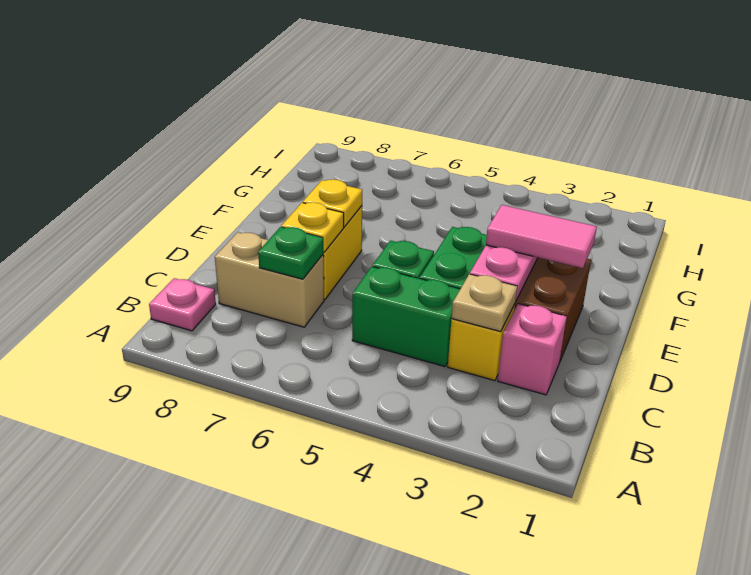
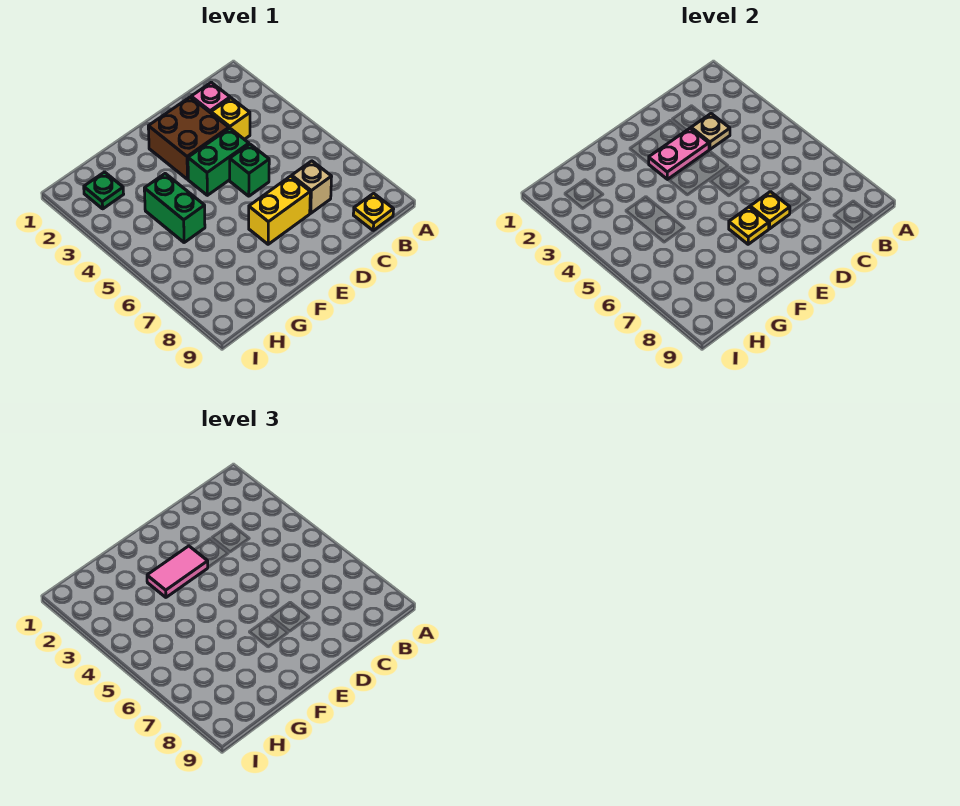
pink plate B9 level 1 -> yellow plate B9 level 1
green brick C4:C5 level 1 -> green brick G4:G5 level 1
tan brick C7:C8 level 1 -> tan brick C7 level 1
green plate C7 level 2 -> green plate H2 level 1
pink tile E2:E3 level 3 -> pink tile E3:F3 level 3

